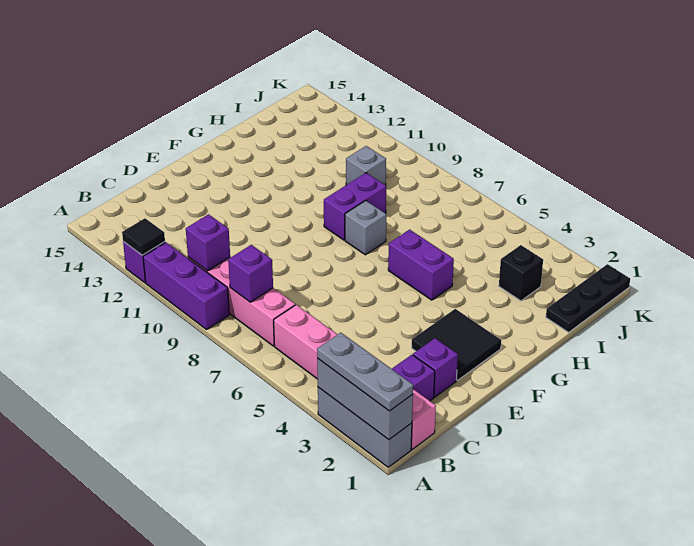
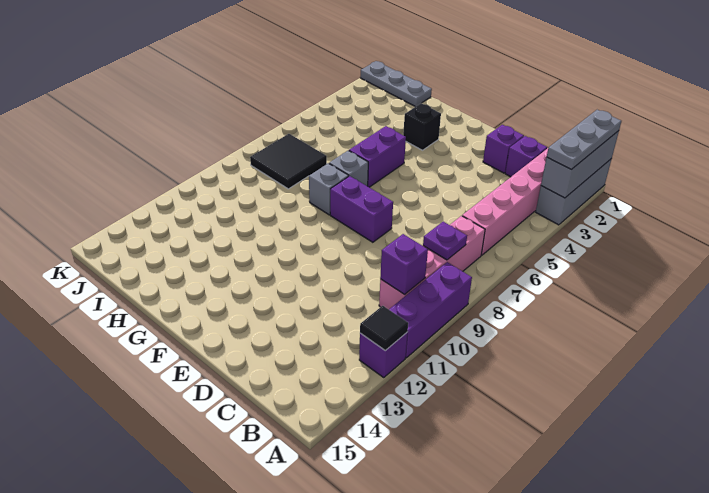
purple brick B8 level 2 -> purple plate B8 level 2
black tile E2:F3 level 1 -> black tile I7:J8 level 1
purple brick G9:H9 level 1 -> purple brick E8:F8 level 1
black plate I1:K1 level 1 -> grey plate I1:K1 level 1
black brick I3 level 1 -> black brick G3 level 1
grey brick I10 level 1 -> grey brick G7 level 1

